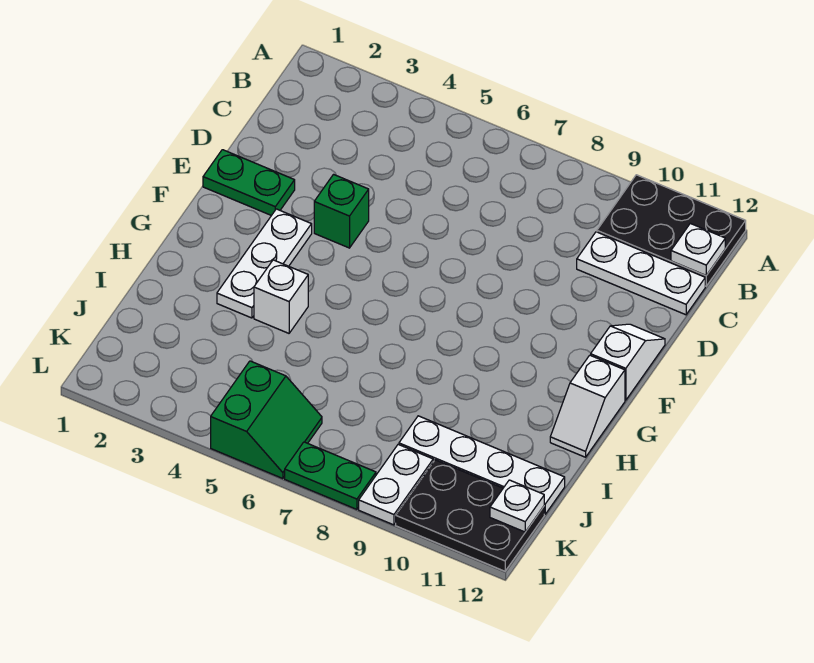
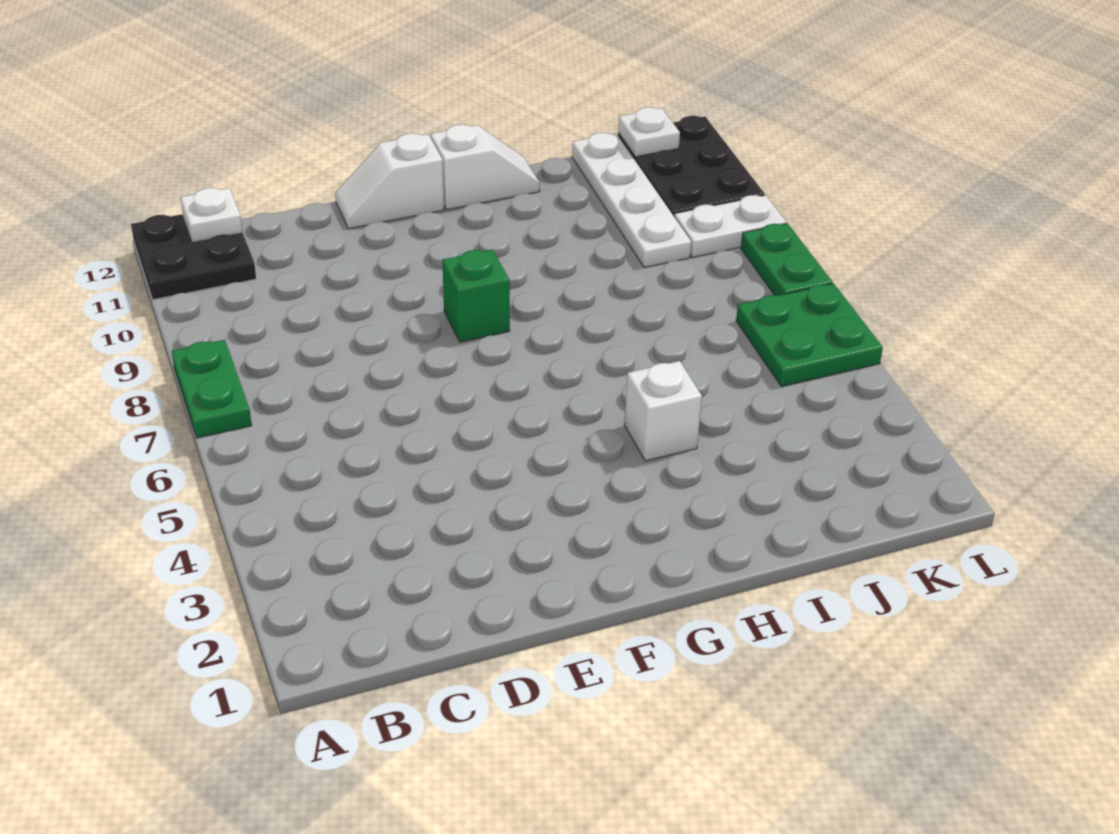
black plate A10:B12 level 1 -> black plate A11:B12 level 1
white plate C10:C12 level 1 -> none
green plate E1:E2 level 1 -> green plate A7:A8 level 1
green brick E4 level 1 -> green brick F8 level 1
white plate F3:H3 level 1 -> none
green slope K5:L6 level 1 top 5 -> green plate K5:L6 level 1

